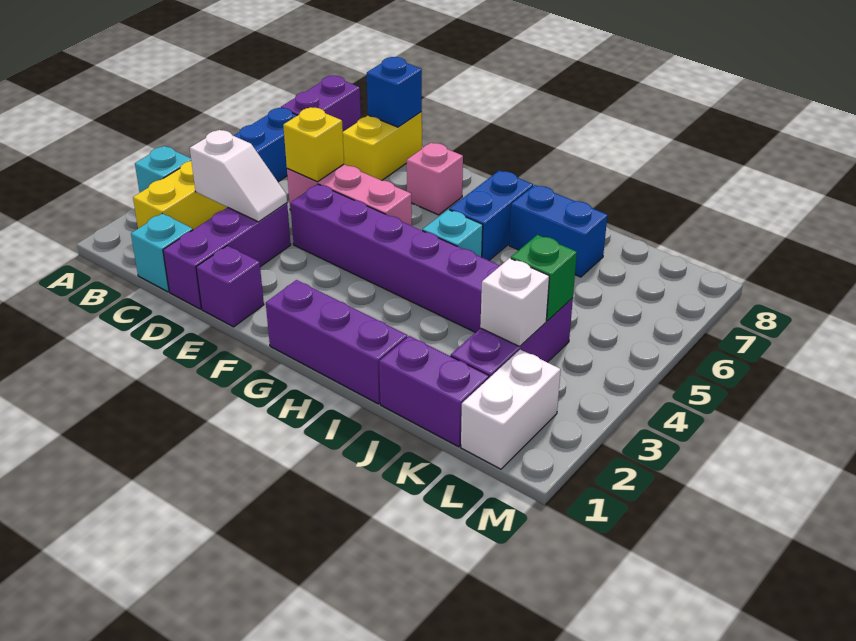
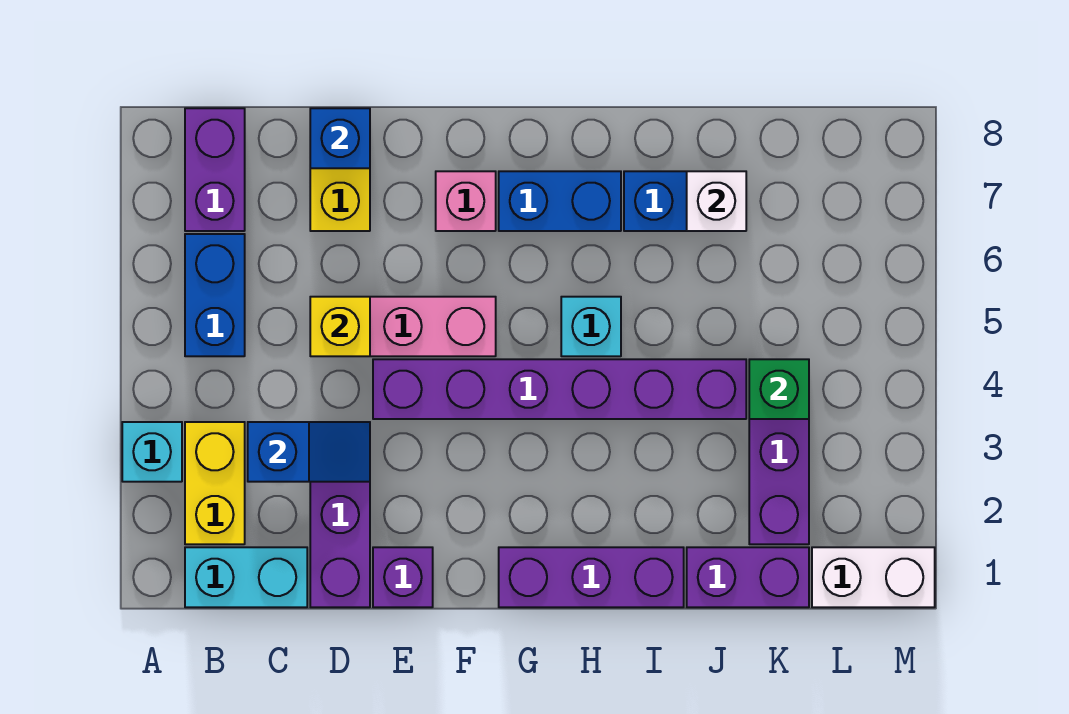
cyan brick C1 level 1 -> cyan brick B1:C1 level 1
white slope C3:D3 level 2 top C -> blue slope C3:D3 level 2 top C
blue brick H6:H7 level 1 -> blue brick G7:H7 level 1
white brick K3 level 2 -> white brick J7 level 2
white brick L1:L2 level 1 -> white brick L1:M1 level 1

